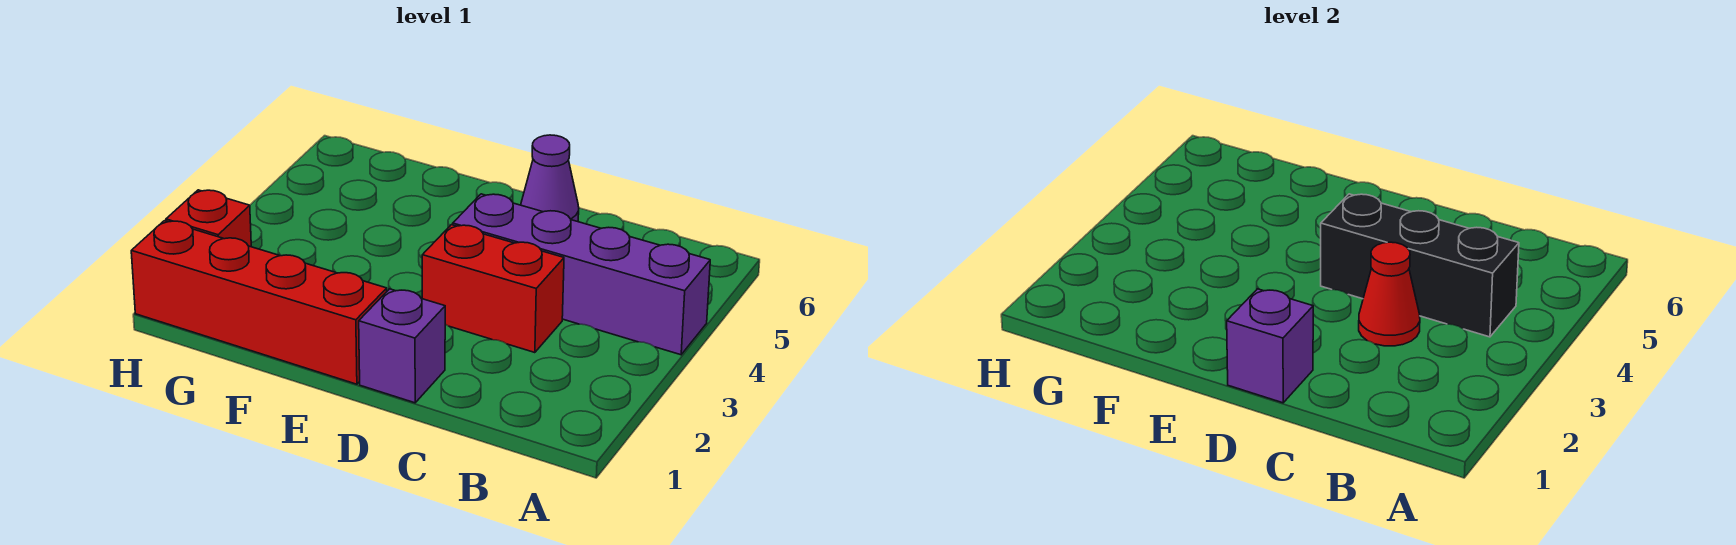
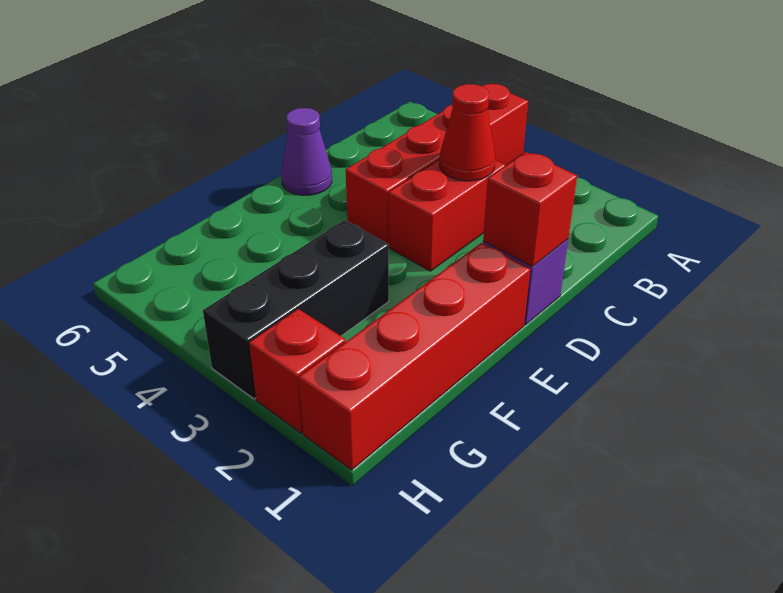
purple brick A4:D4 level 1 -> red brick A4:D4 level 1
black brick B4:D4 level 2 -> black brick F3:H3 level 1
purple brick D1 level 2 -> red brick D1 level 2

